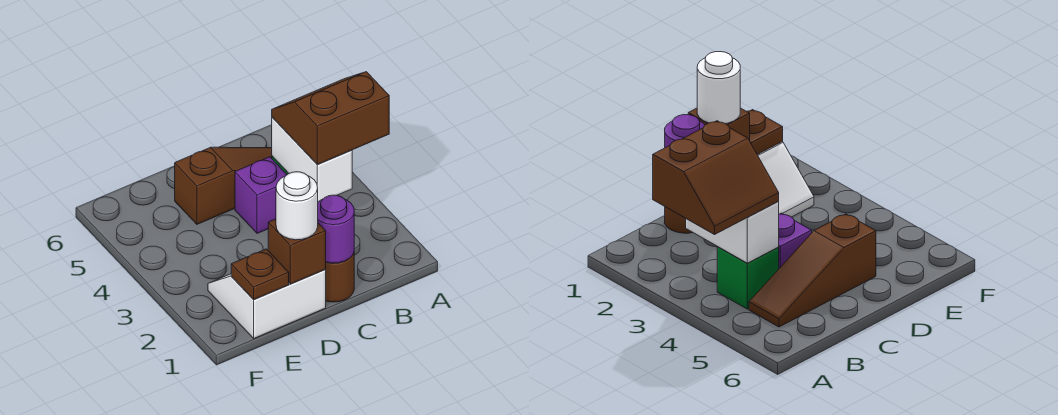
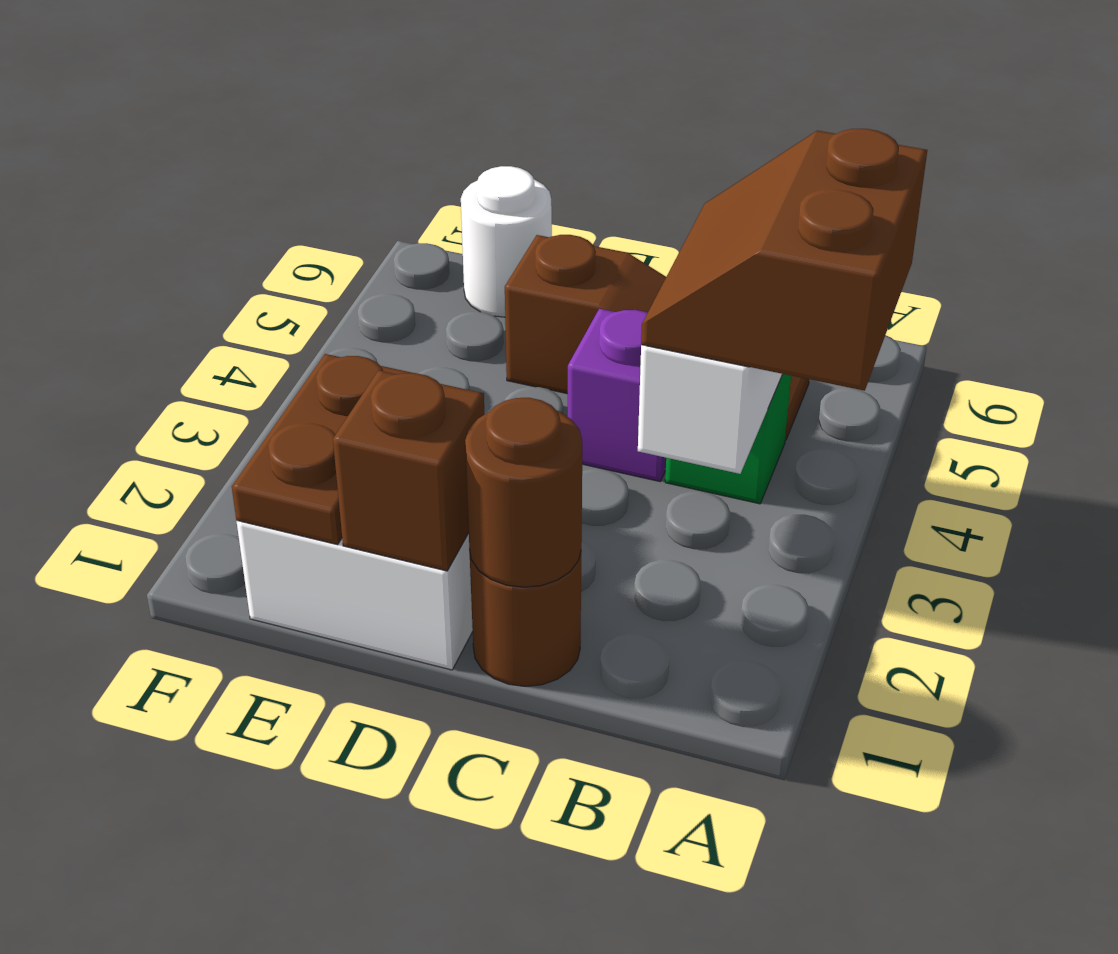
brown slope A3:B4 level 3 top 3 -> brown slope A3:B4 level 3 top A
purple round brick C1 level 2 -> brown round brick C1 level 2
white round brick D1 level 3 -> white round brick E6 level 1
brown plate E1 level 2 -> brown plate E1:E2 level 2

